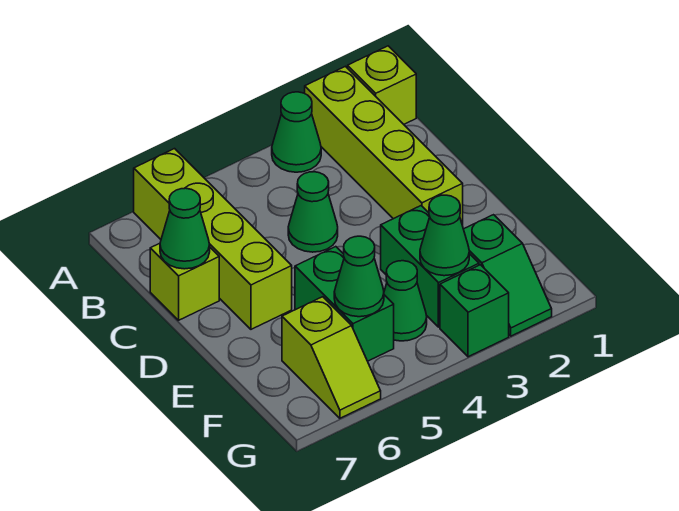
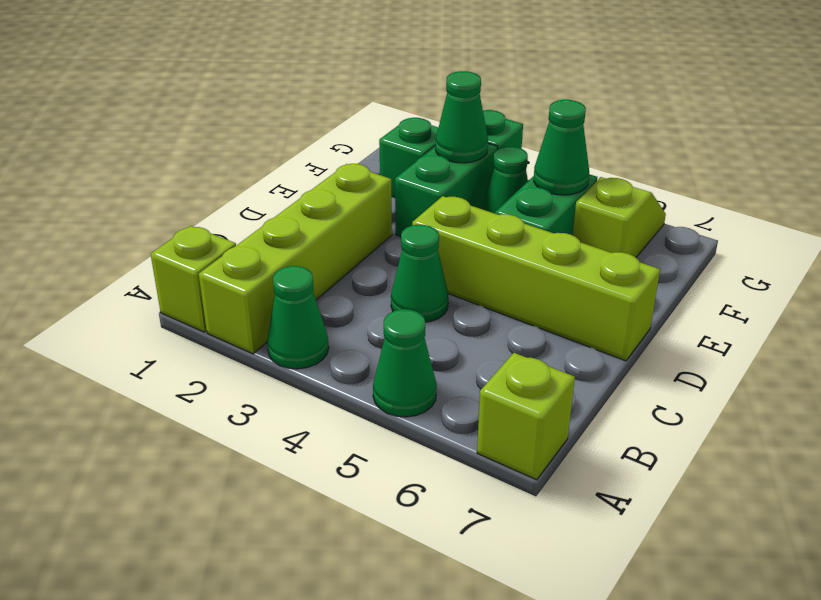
lime brick A6:D6 level 1 -> lime brick D4:D7 level 1
lime brick C7 level 1 -> lime brick A7 level 1
green cone C7 level 2 -> green cone A5 level 1

